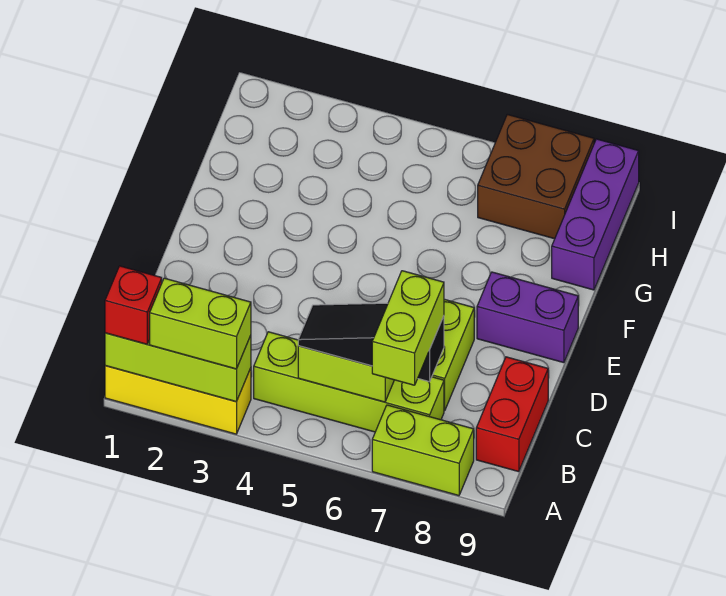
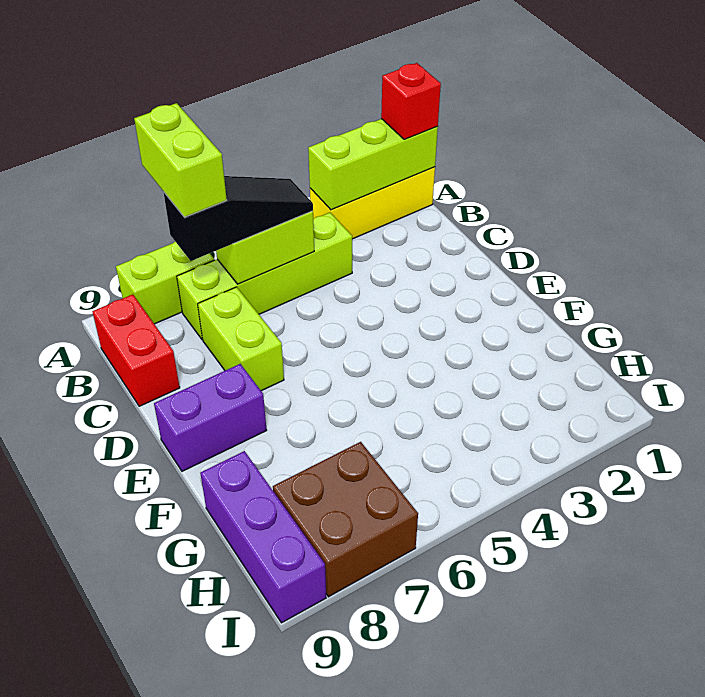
lime brick A2:A3 level 3 -> none

